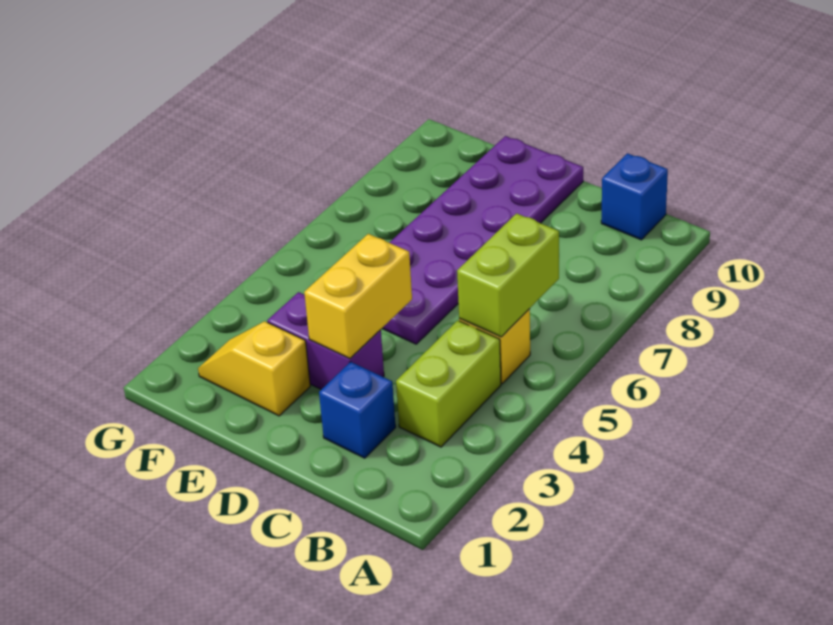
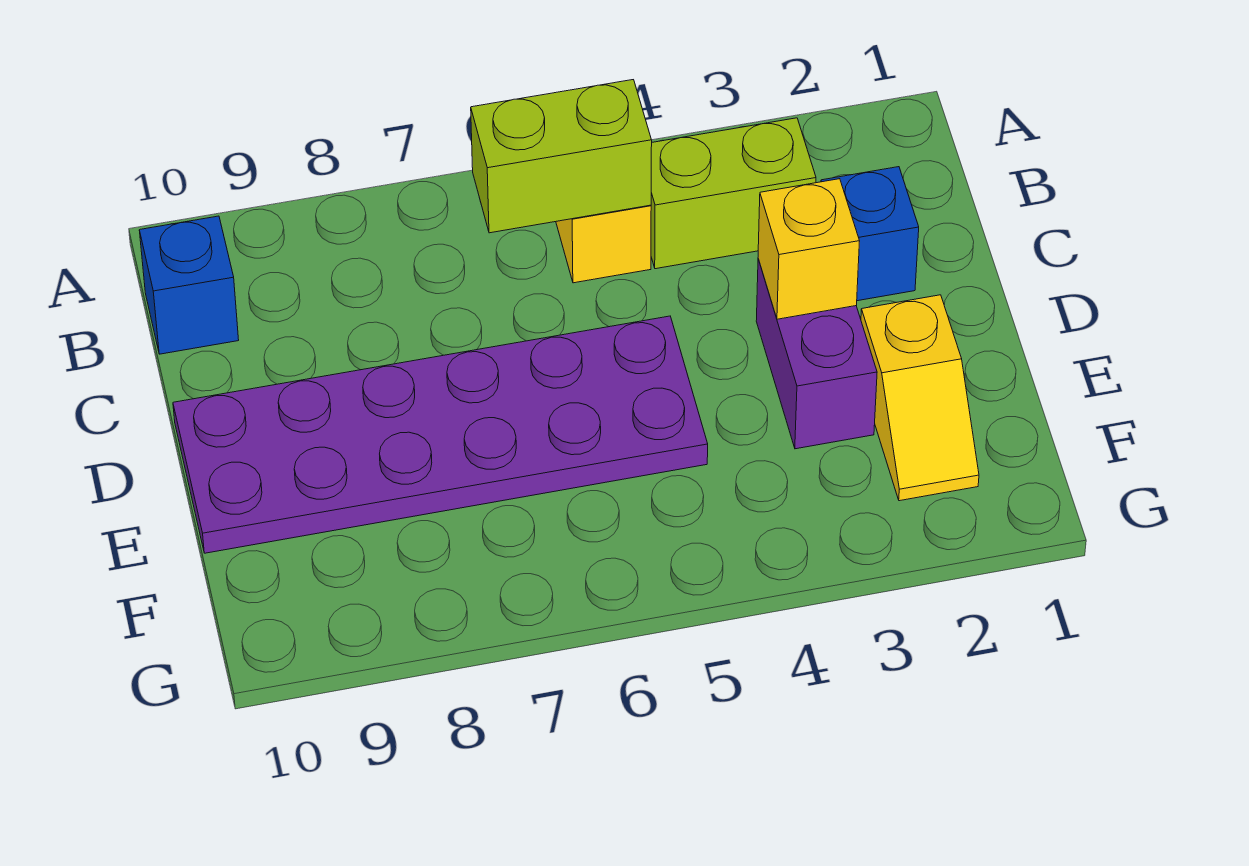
yellow brick D3:D4 level 2 -> yellow brick D3 level 2

